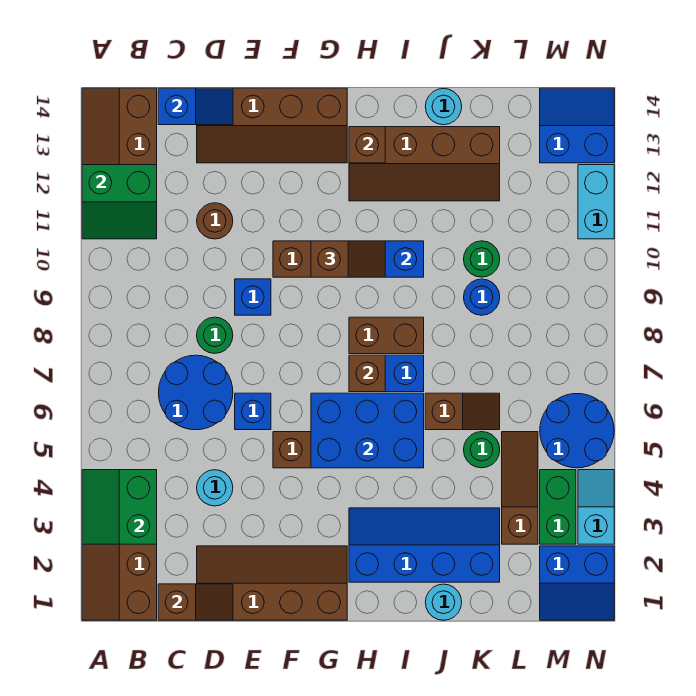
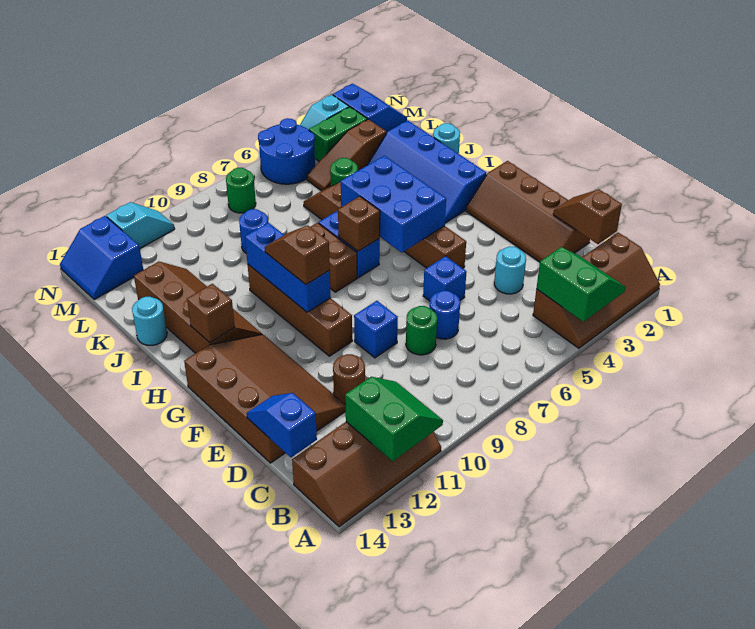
green slope A3:B4 level 2 top B -> green slope A3:B4 level 2 top 4
blue round brick C6:D7 level 1 -> blue round brick D7 level 1
brown slope D13:G14 level 1 top 14 -> brown slope D12:G14 level 1 top 14
green round brick K10 level 1 -> green round brick M8 level 1
cyan brick N11:N12 level 1 -> cyan slope N11:N12 level 1 top 12

